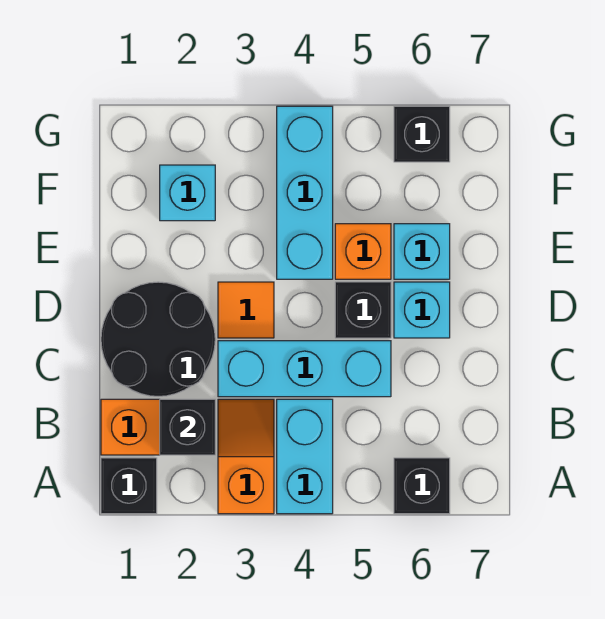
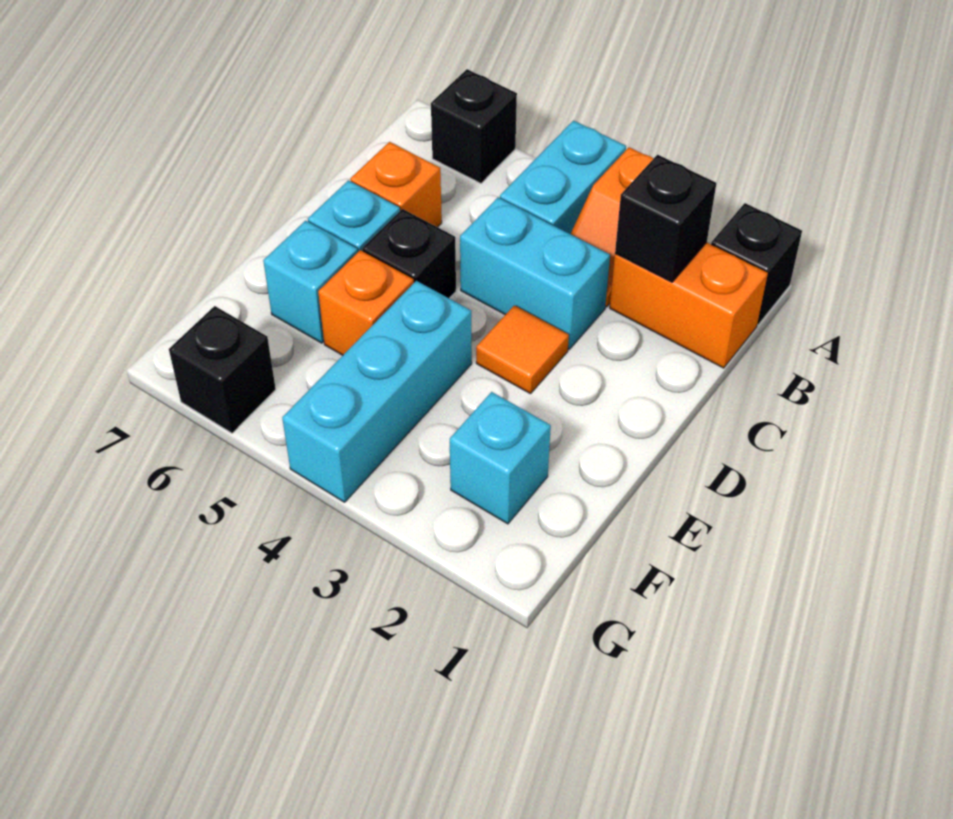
black round brick C1:D2 level 1 -> none
cyan brick C3:C5 level 1 -> cyan brick C3:C4 level 1
none -> orange brick C6 level 1

